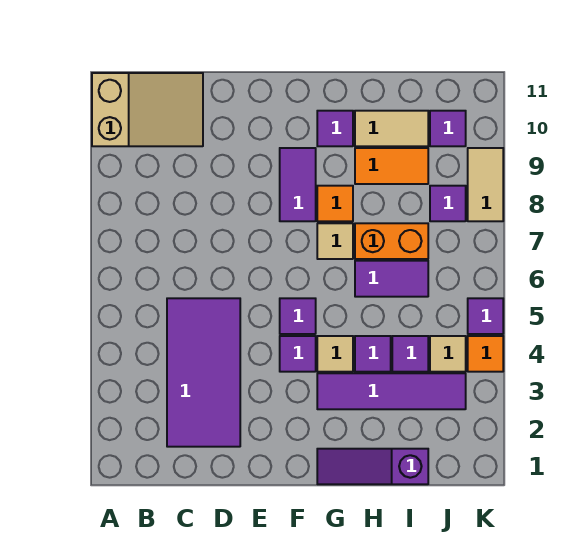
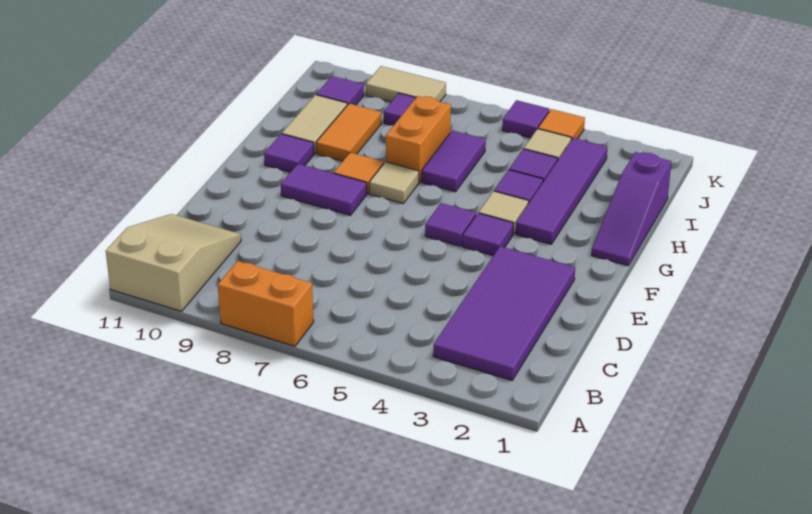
none -> orange brick A7:A8 level 1
purple tile C2:D5 level 1 -> purple tile B2:E3 level 1

